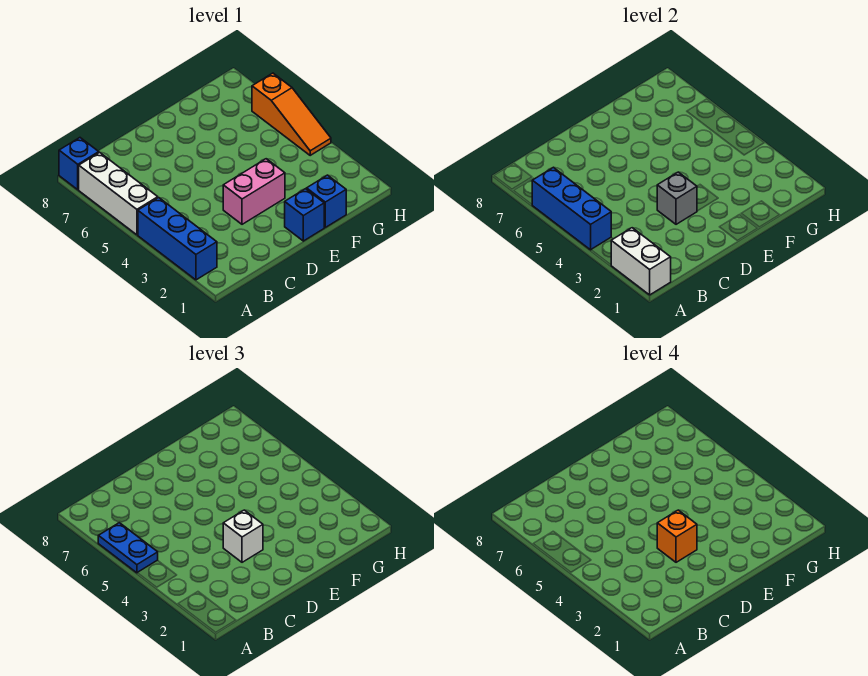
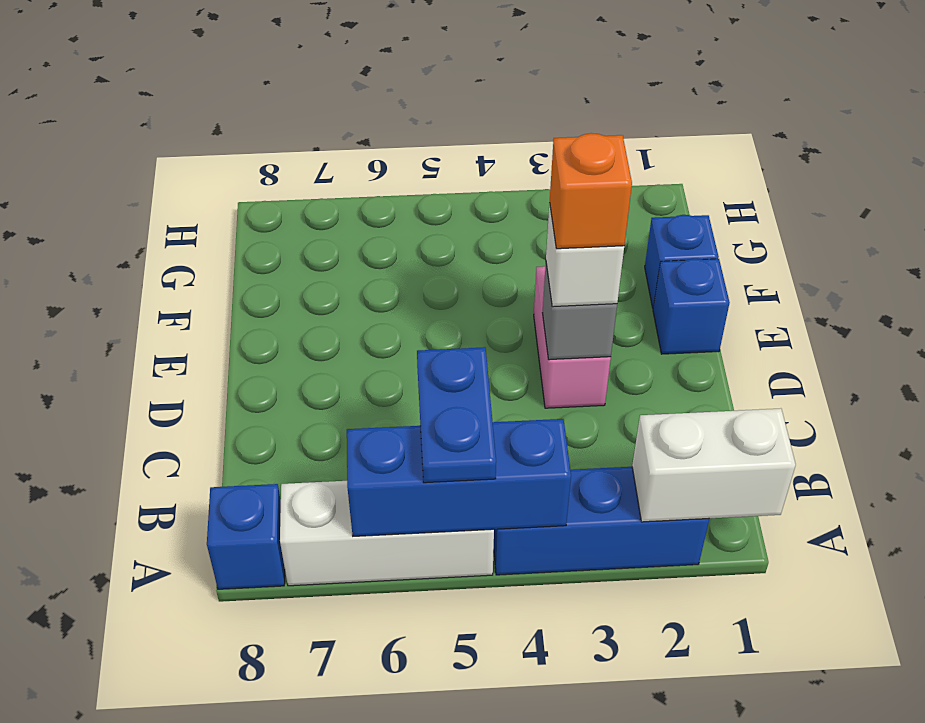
blue plate A5:A6 level 3 -> blue plate A5:B5 level 3
orange slope H4:H6 level 1 top 6 -> none

